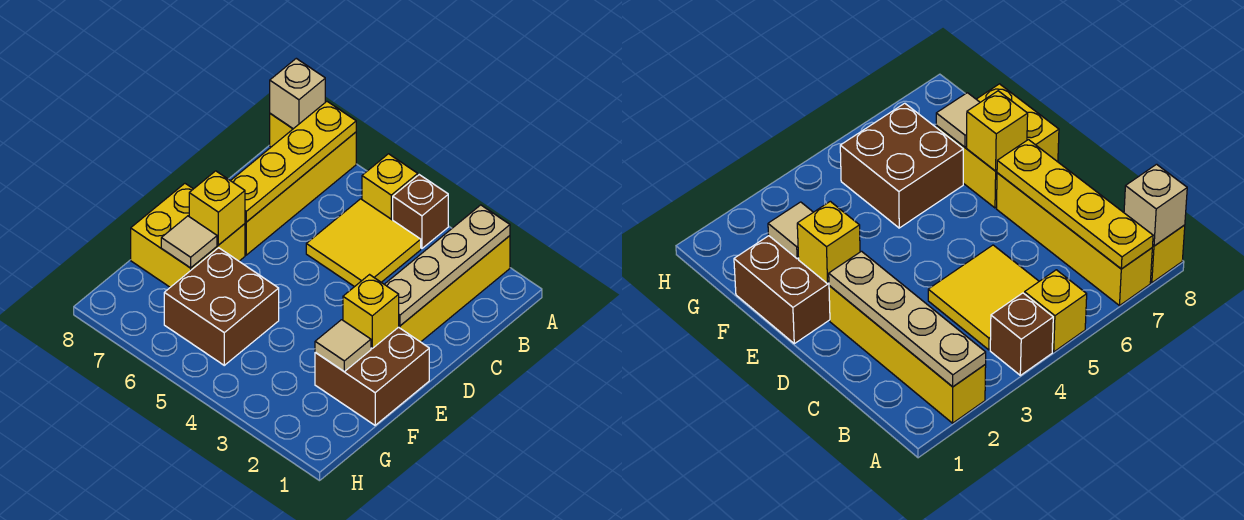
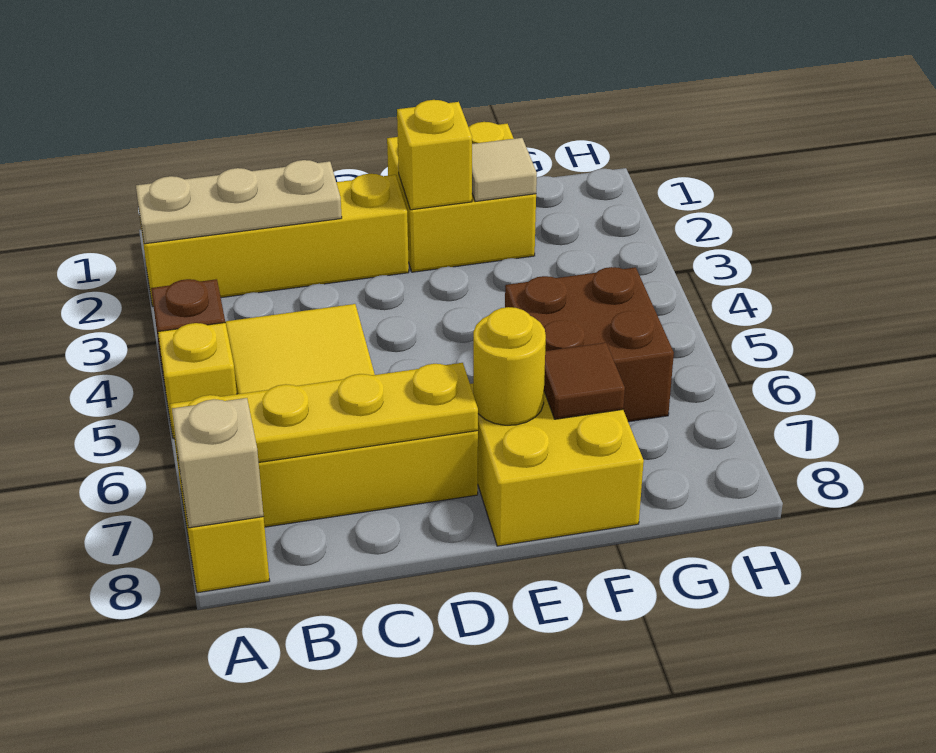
tan plate A2:D2 level 2 -> tan plate A2:C2 level 2
brown brick E1:F2 level 1 -> yellow brick E1:F2 level 1
yellow brick E7 level 2 -> yellow round brick E7 level 2
tan tile F7 level 2 -> brown tile F7 level 2

